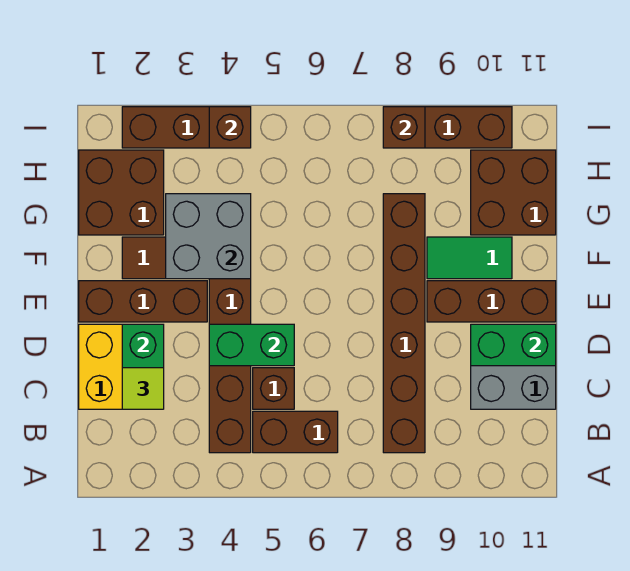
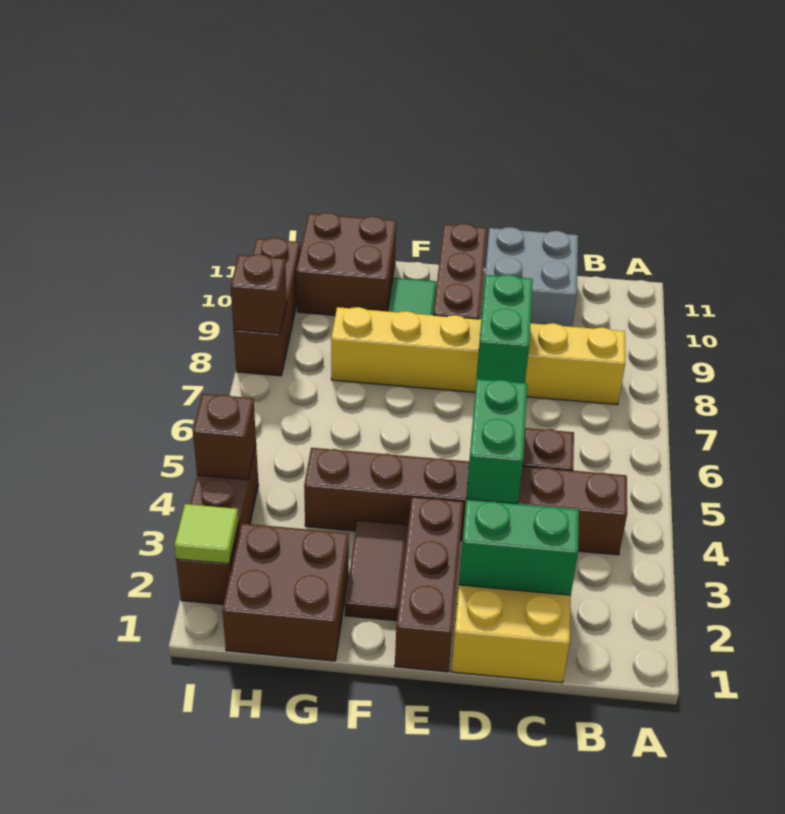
brown brick B5:B6 level 1 -> none
brown brick B8:G8 level 1 -> yellow brick B8:G8 level 1
lime tile C2 level 3 -> lime tile I2 level 2
green brick D10:D11 level 2 -> green brick D7:D8 level 2
grey brick F3:G4 level 2 -> none

